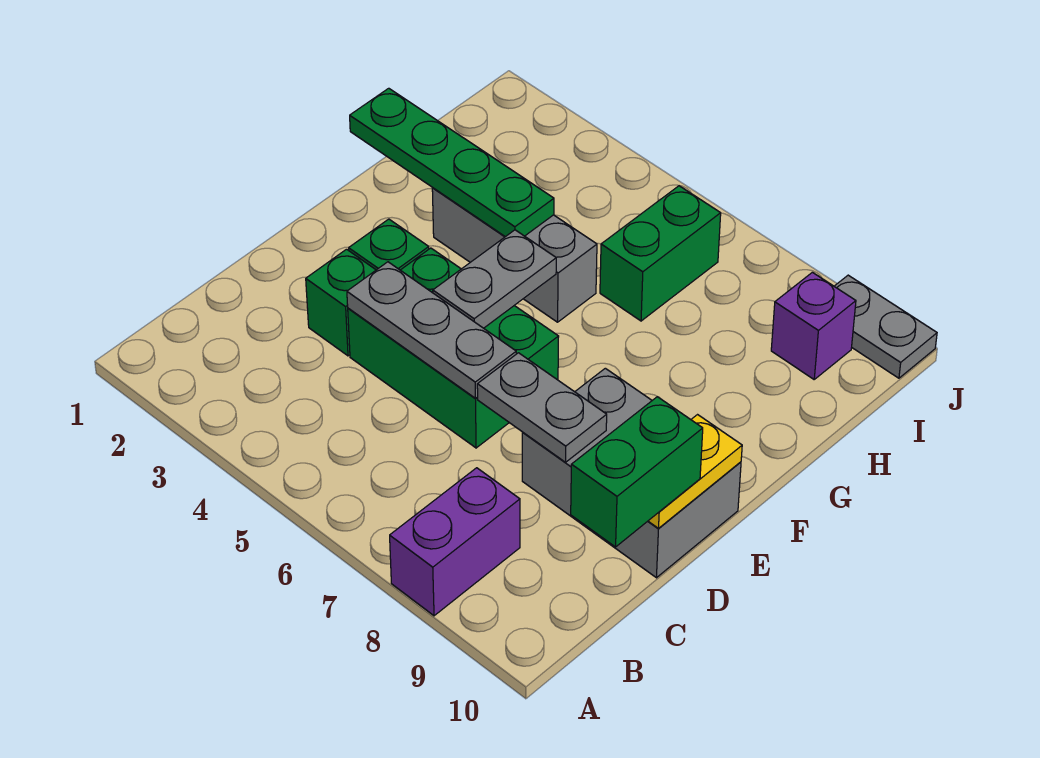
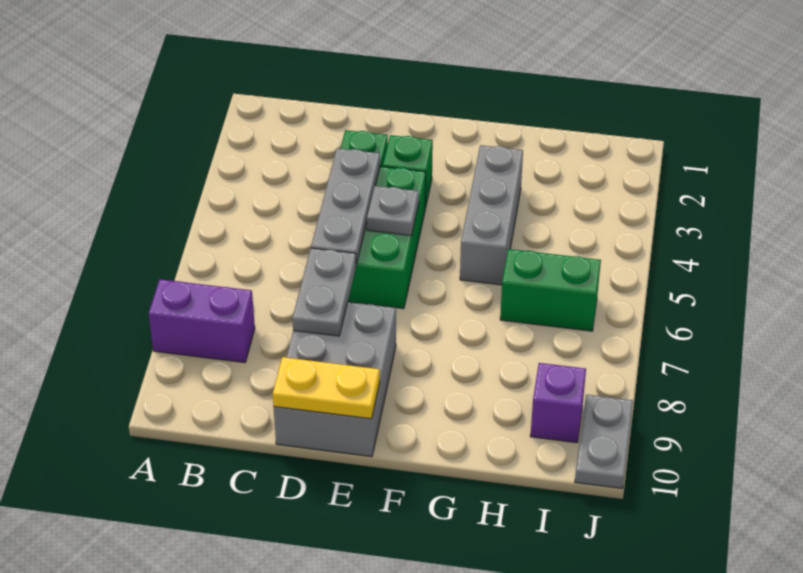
green brick C10:D10 level 3 -> none
grey plate E5:F5 level 2 -> grey plate E5 level 2
green plate G1:G4 level 2 -> none

